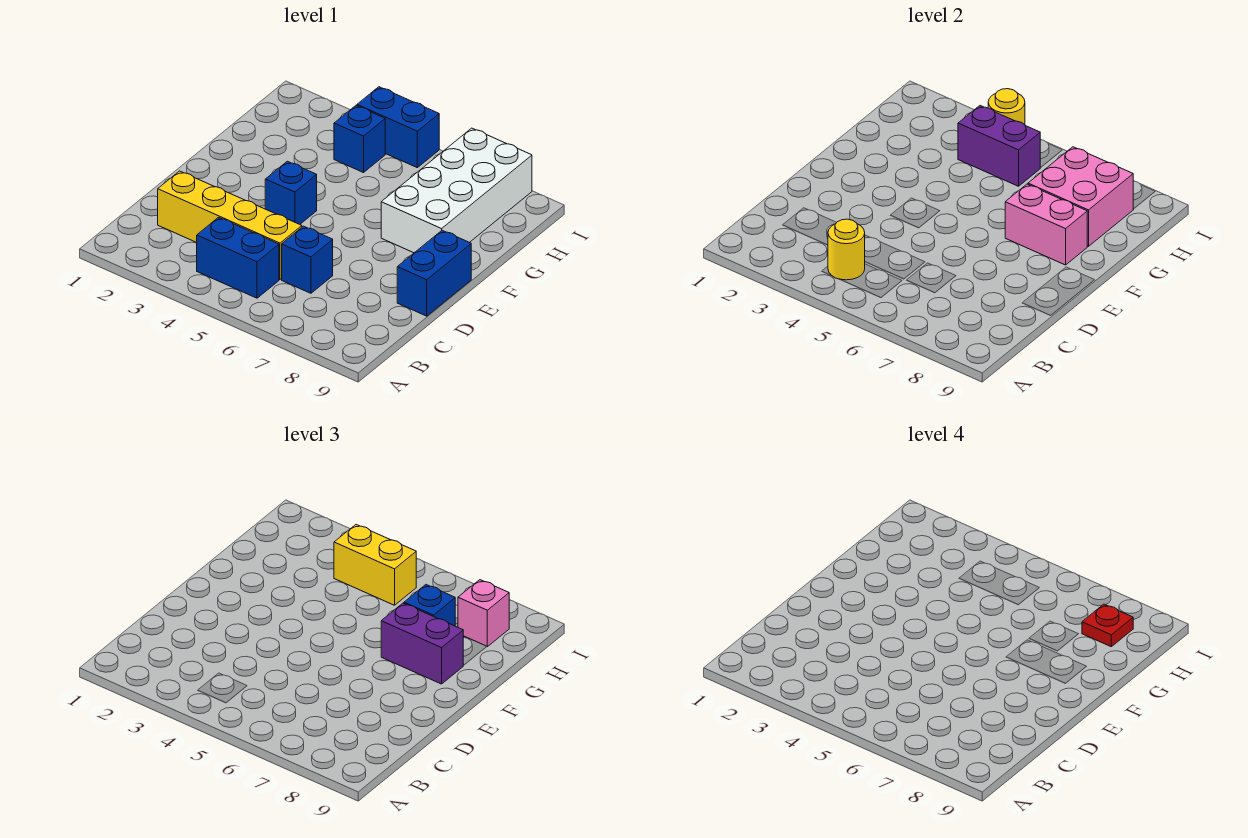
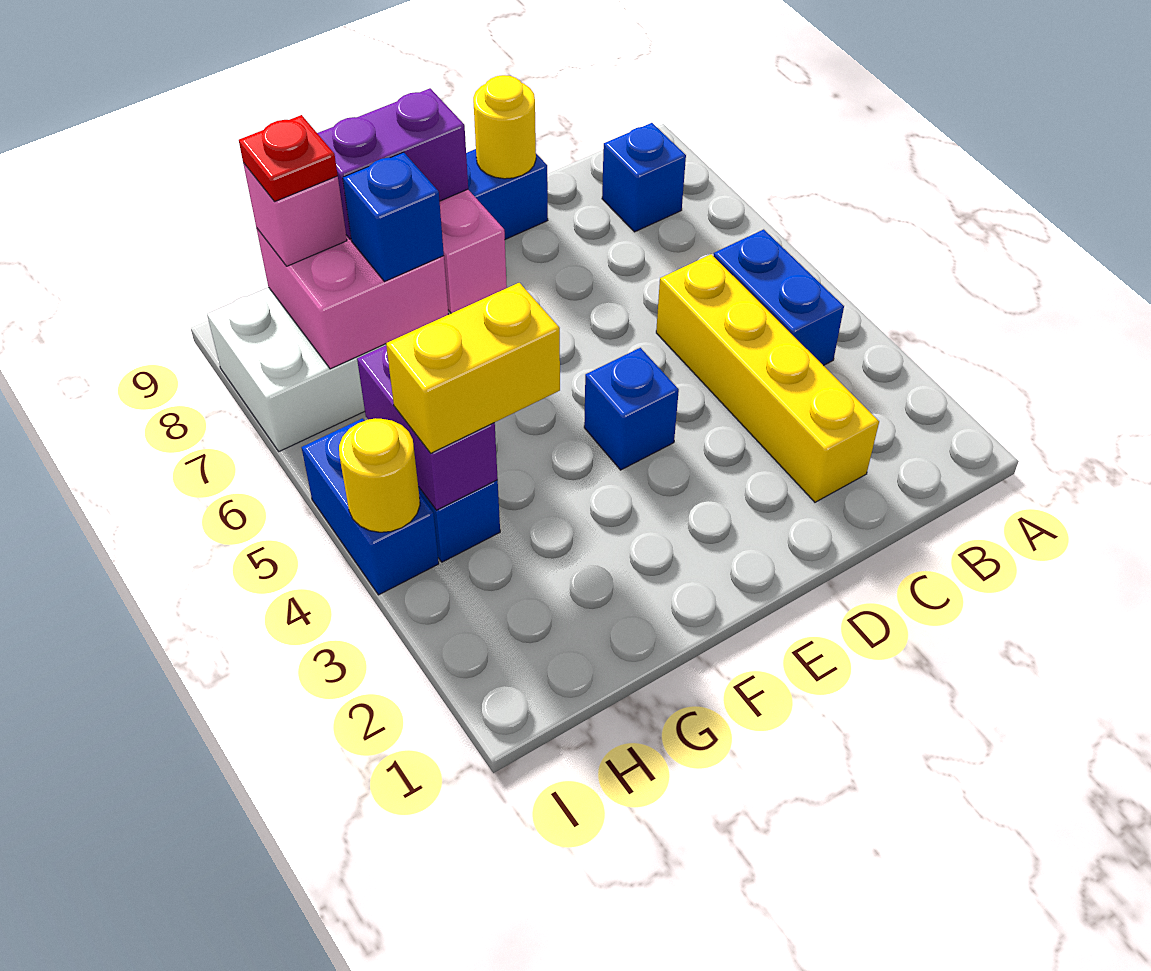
yellow round brick B4 level 2 -> yellow round brick D9 level 2
blue brick C6 level 1 -> blue brick B8 level 1
purple brick F7:F8 level 3 -> purple brick F8:G8 level 3
yellow brick H4:H5 level 3 -> yellow brick G4:H4 level 3

